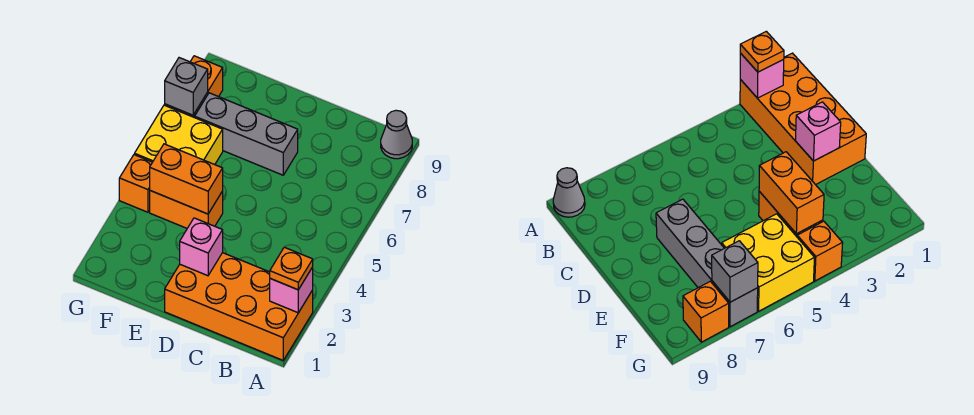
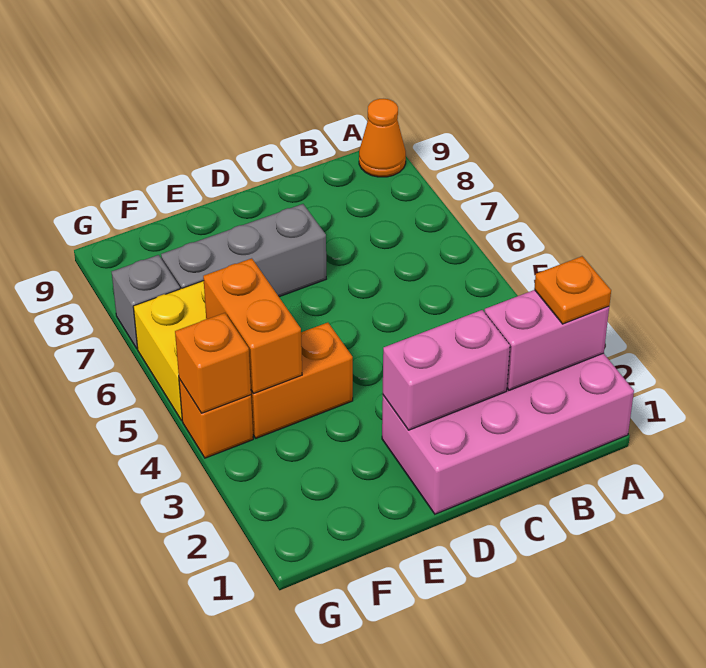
orange brick A1:D2 level 1 -> pink brick A1:D2 level 1
pink brick A2 level 2 -> pink brick A2:B2 level 2
grey cone A9 level 1 -> orange cone A9 level 1
pink brick D2 level 2 -> pink brick C2:D2 level 2
orange brick E4:F4 level 2 -> orange brick F4:F5 level 2
grey brick G7 level 2 -> none
orange brick G8 level 1 -> orange brick G4 level 2

